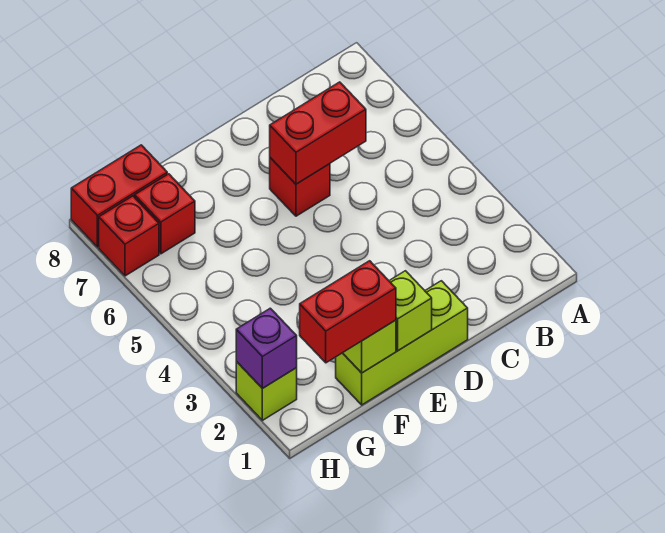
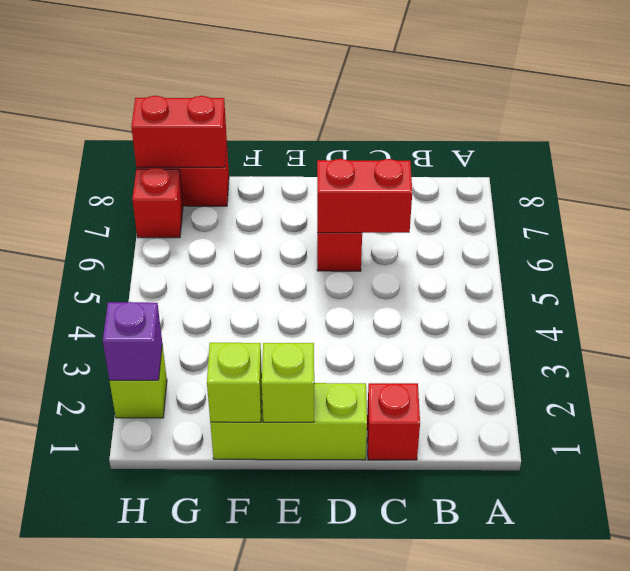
red brick F1:G1 level 3 -> red brick G8:H8 level 2
red brick G7 level 1 -> red brick C1 level 1

